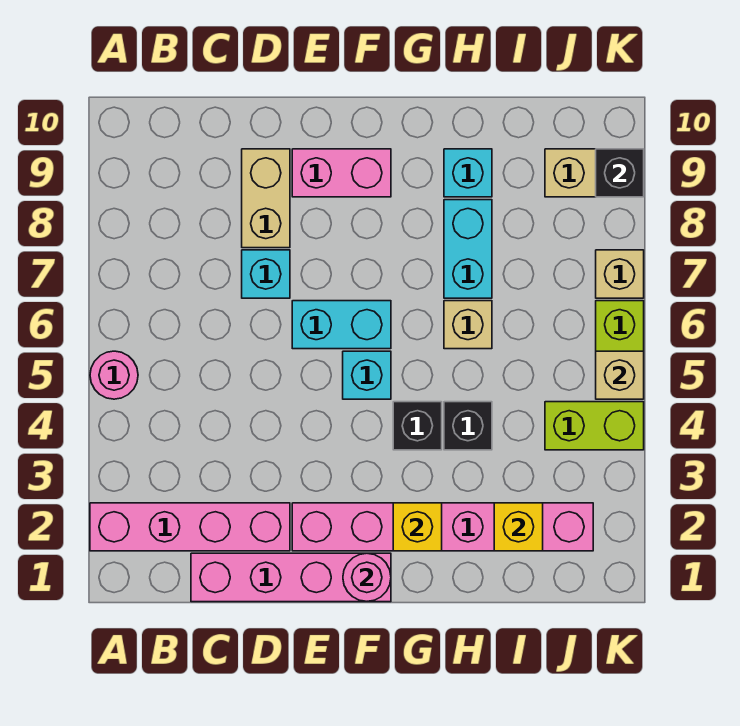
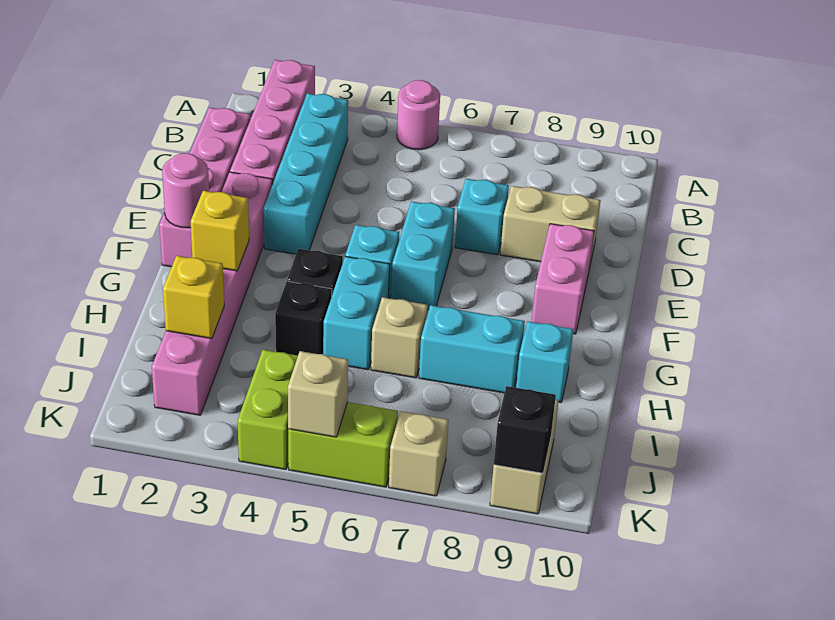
none -> cyan brick B3:E3 level 1
none -> cyan brick G5:H5 level 1

